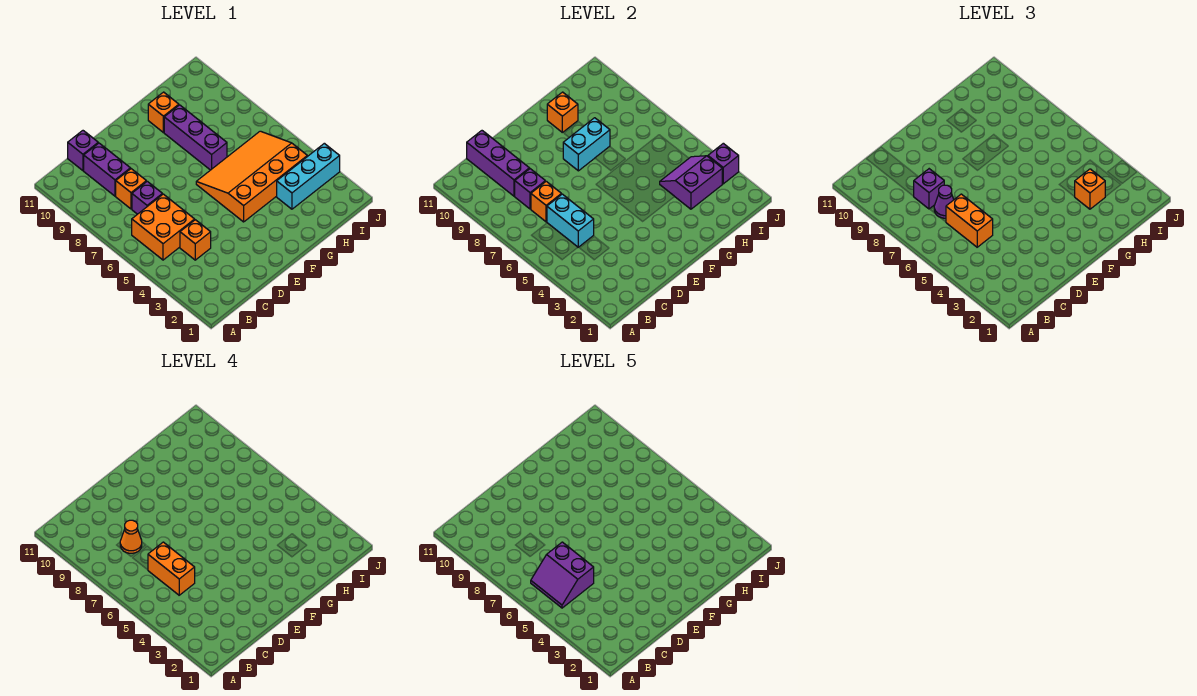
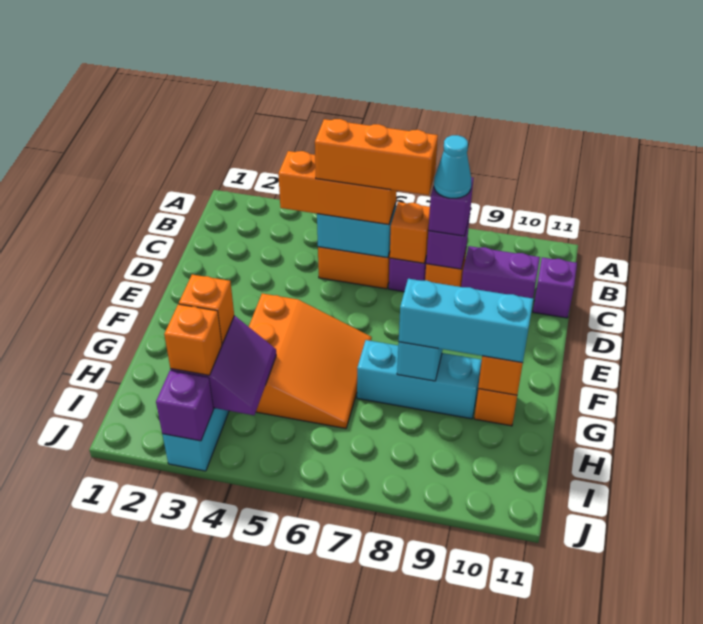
purple slope B5:C6 level 5 top C -> none
orange brick C4 level 1 -> orange brick I3 level 3
orange brick C5:C6 level 3 -> orange brick C4:C6 level 3
orange brick C5:C6 level 4 -> orange brick C5:C7 level 4
purple cone C7 level 3 -> none
orange cone C8 level 4 -> cyan cone C8 level 4
purple brick C9:C11 level 2 -> none
orange slope F4:I6 level 1 top 4 -> orange slope F4:H6 level 1 top 4
purple brick G7:G9 level 1 -> cyan brick G7:G9 level 1
none -> cyan brick G8:G10 level 3

